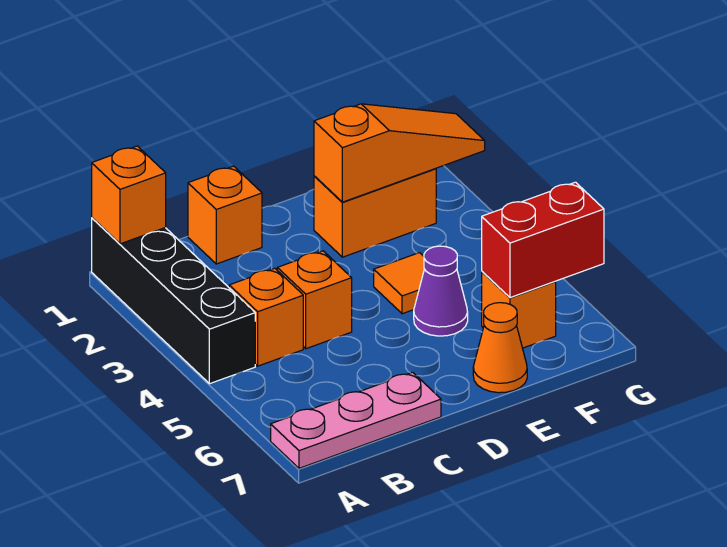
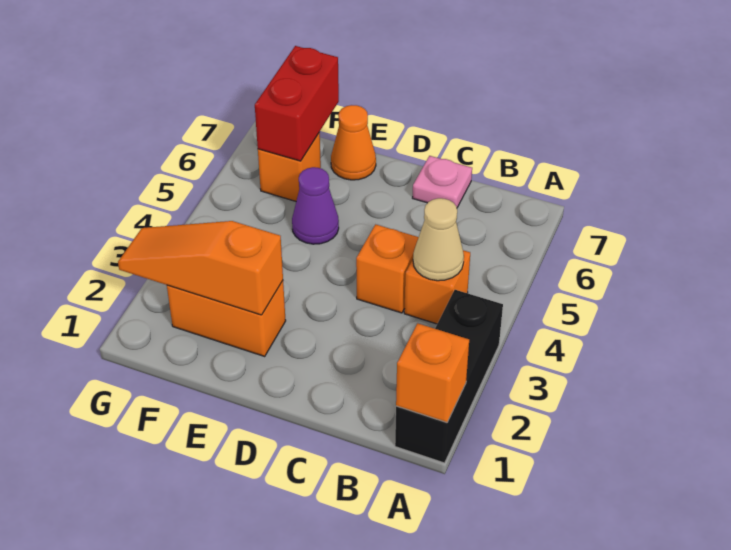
black brick A1:A4 level 1 -> black brick A1:A3 level 1
pink plate A7:C7 level 1 -> pink plate C7 level 1
none -> tan cone B4 level 2
orange brick C1 level 1 -> none
orange tile E4 level 1 -> none
red brick F6:G6 level 2 -> red brick F6:F7 level 2

